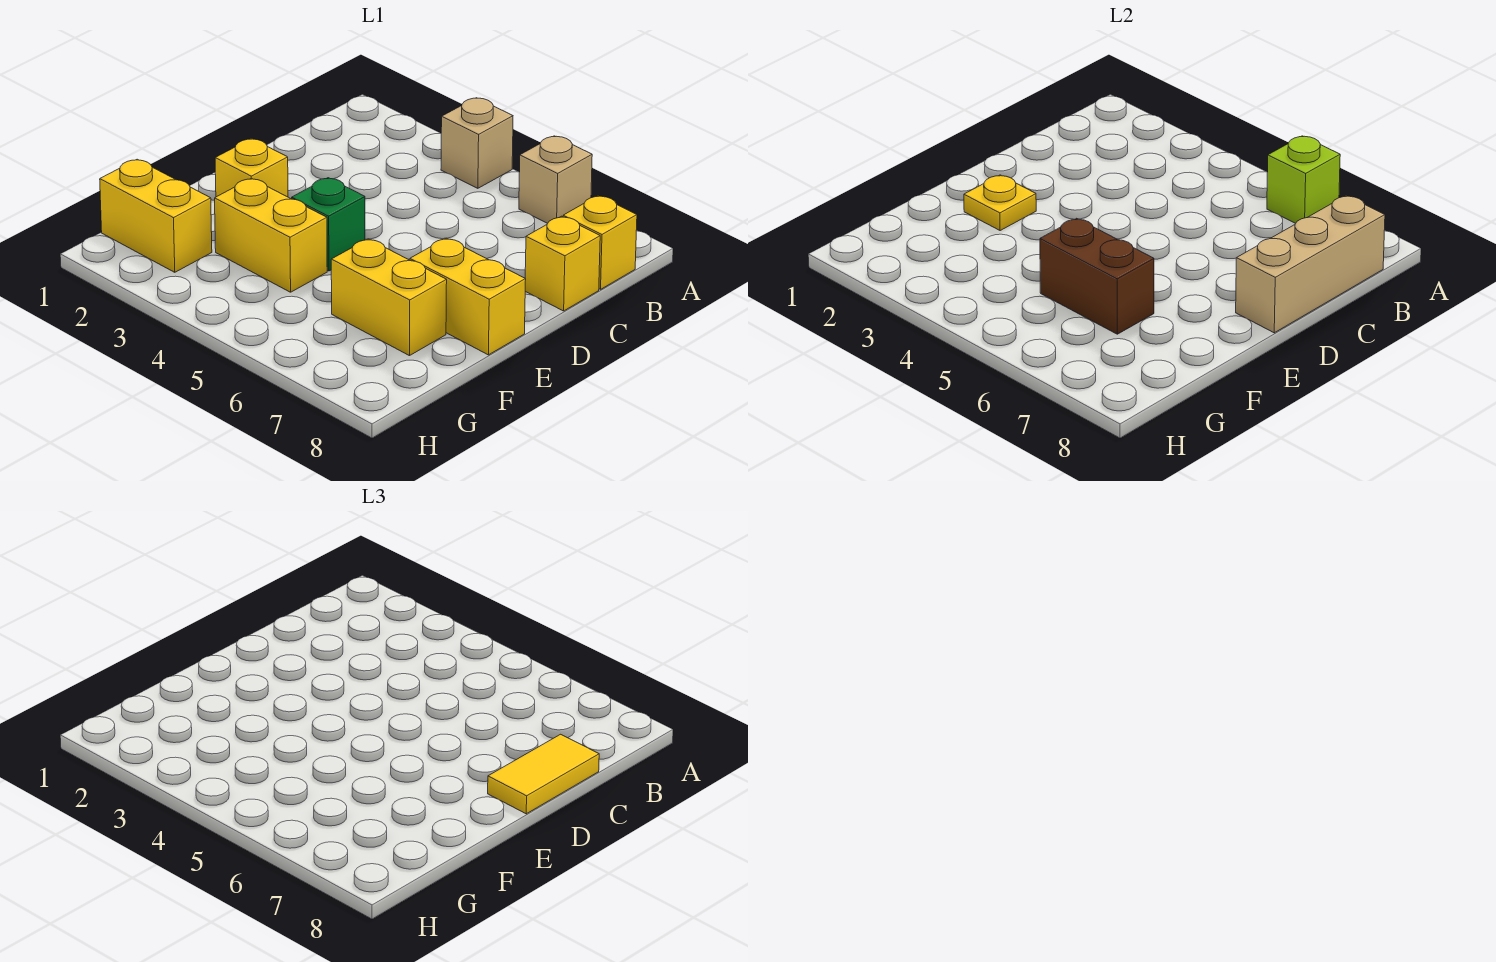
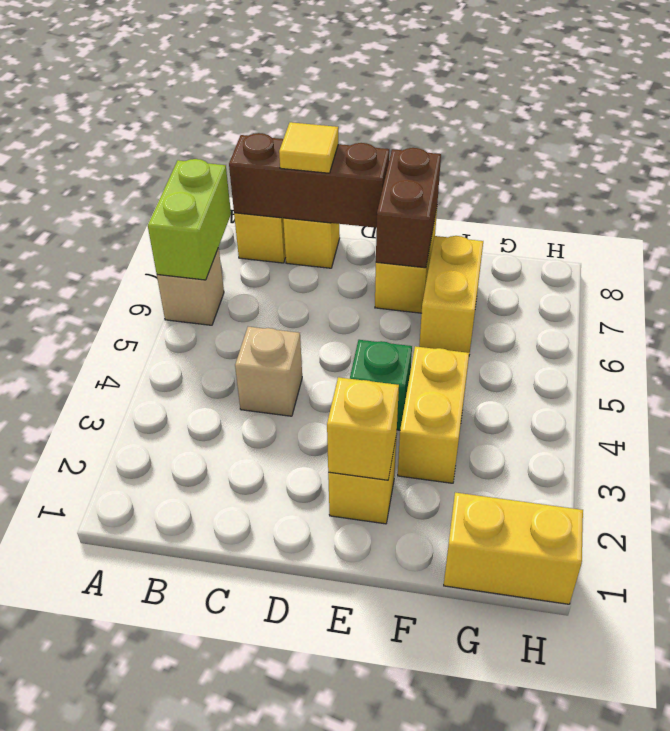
tan brick A4 level 1 -> tan brick C4 level 1
lime brick A6 level 2 -> lime brick A6:A7 level 2
tan brick B8:D8 level 2 -> brown brick B8:D8 level 2
yellow tile C8:D8 level 3 -> yellow tile C8 level 3
yellow plate E2 level 2 -> yellow brick E2 level 2
brown brick F5:F6 level 2 -> brown brick E7:E8 level 2
yellow brick G1:G2 level 1 -> yellow brick G1:H1 level 1

